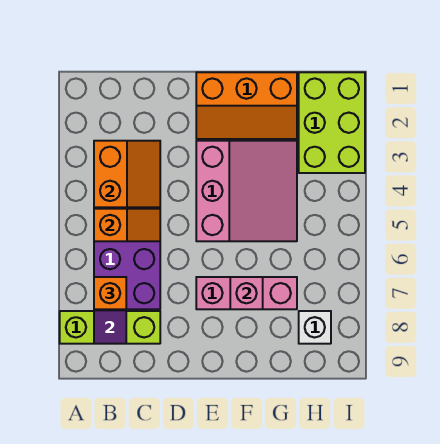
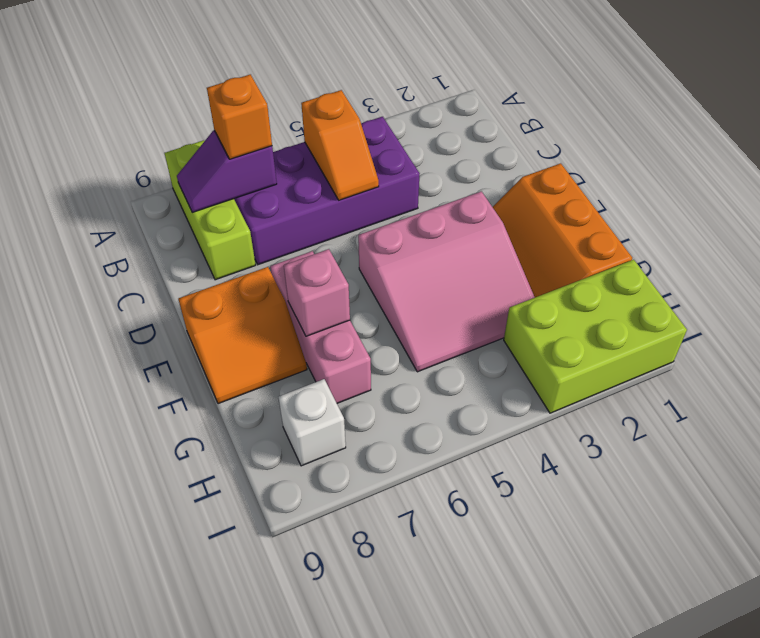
orange slope B3:C4 level 2 top B -> orange slope E8:F9 level 1 top E

